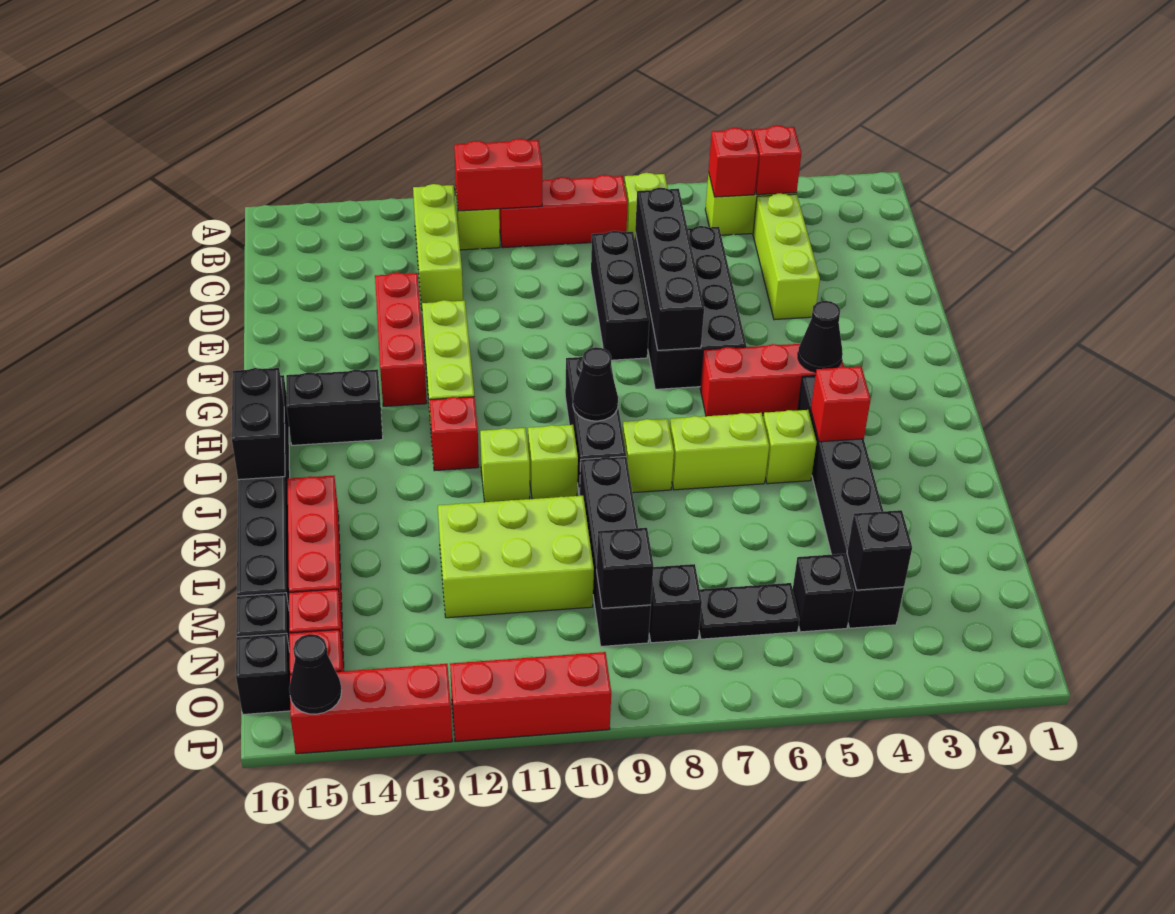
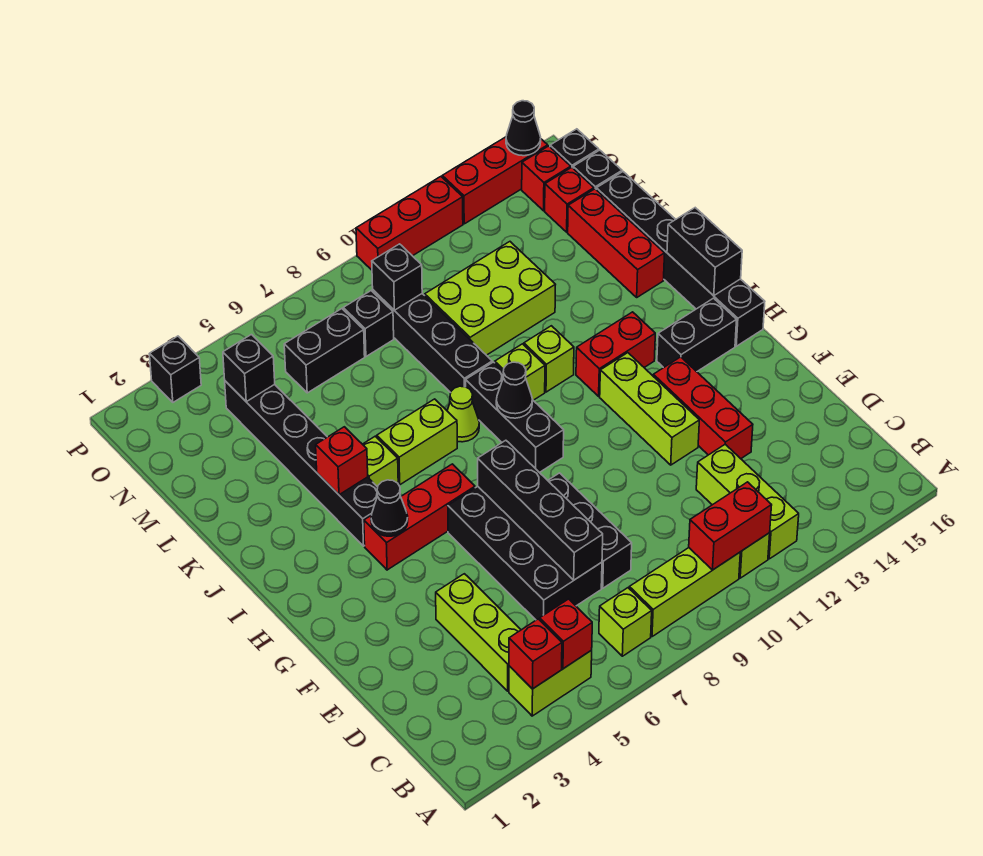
red brick B8:B10 level 1 -> lime brick B8:B10 level 1
red brick I12 level 1 -> red brick I12:I13 level 1
lime brick J8 level 1 -> lime cone J8 level 1
black brick N5 level 1 -> black brick P3 level 1
black plate N6:N7 level 1 -> black brick N6:N7 level 1

